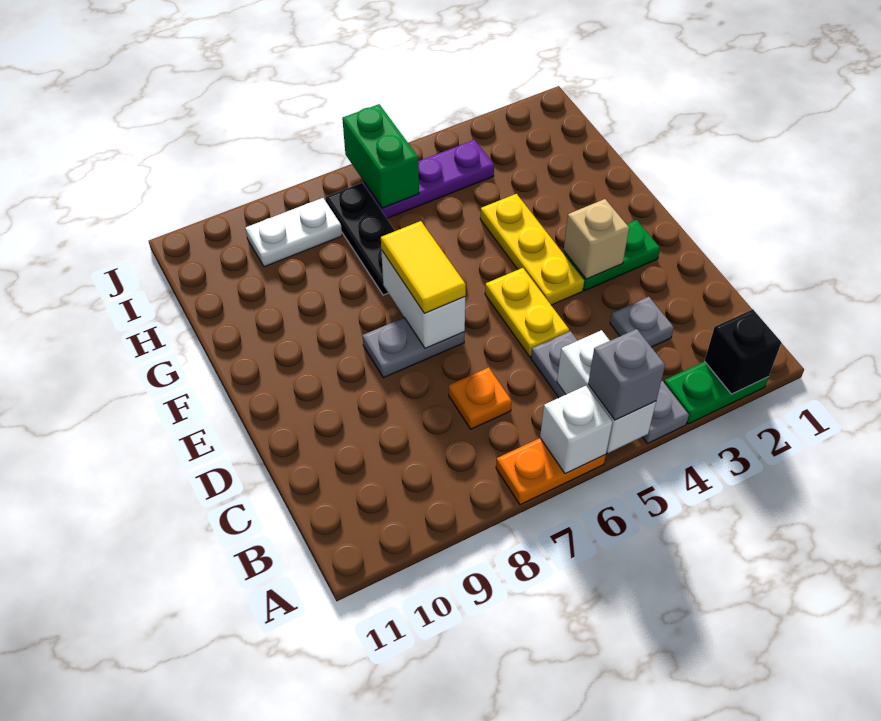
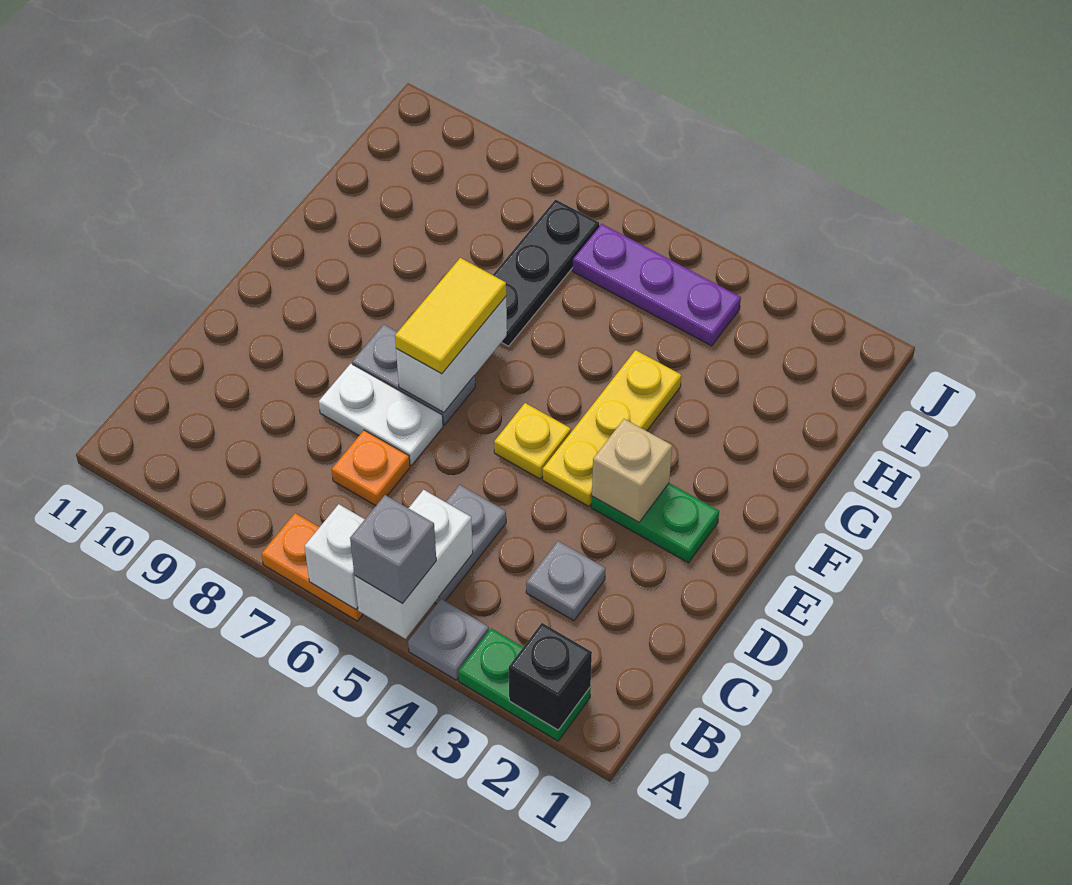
yellow plate D5:E5 level 1 -> yellow plate E5 level 1
green brick I6:J6 level 2 -> none
white plate I8:I9 level 1 -> white plate D7:D8 level 1

